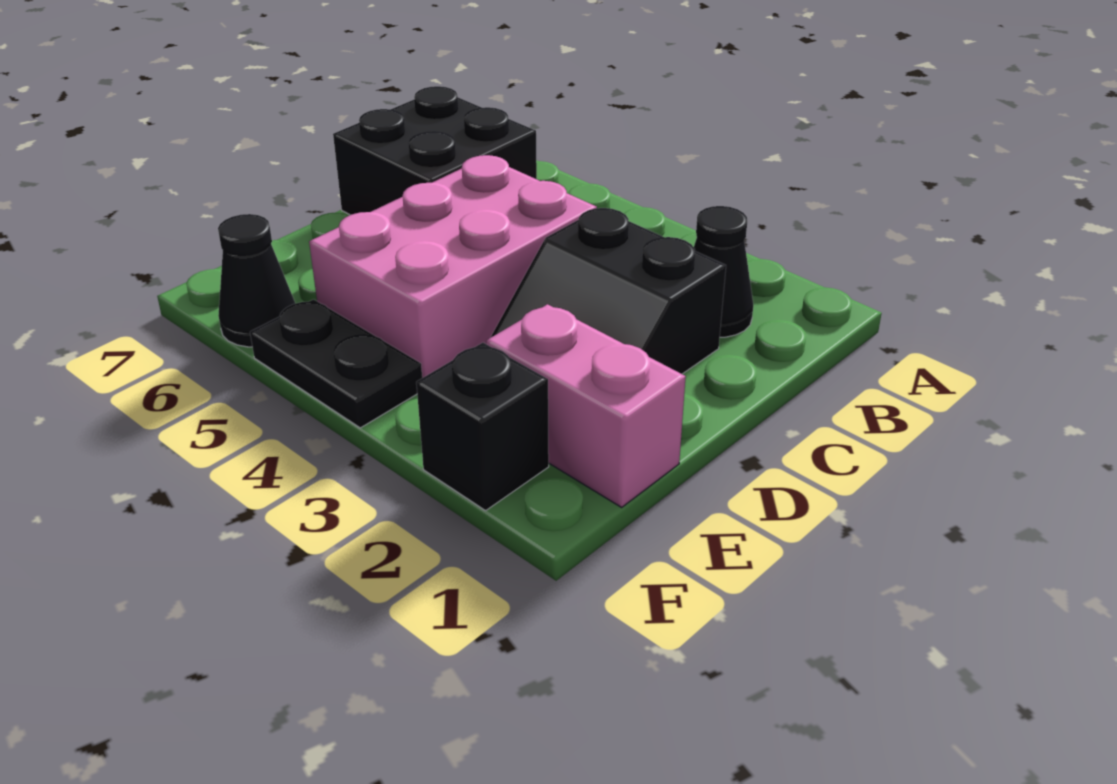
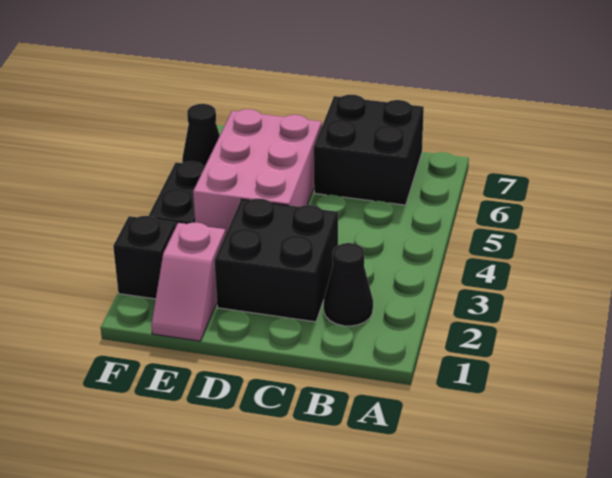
black slope C2:D3 level 1 top C -> black brick C2:D3 level 1
pink brick C4:E5 level 1 -> pink brick D4:E6 level 1
pink brick E1:E2 level 1 -> pink slope E1:E2 level 1 top 2

